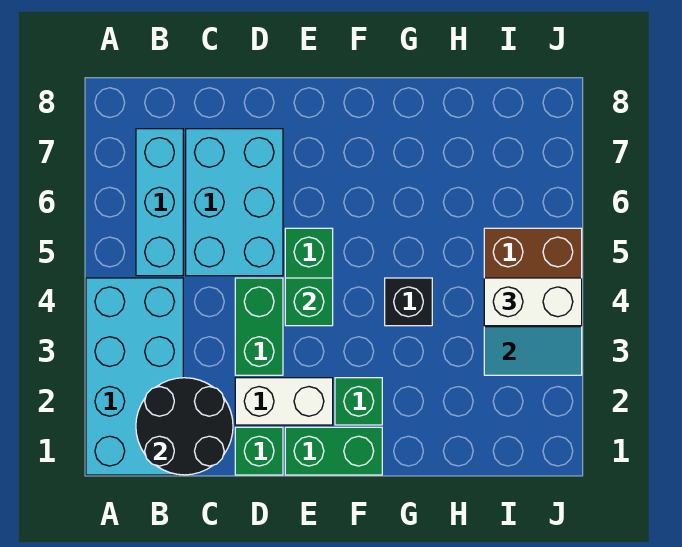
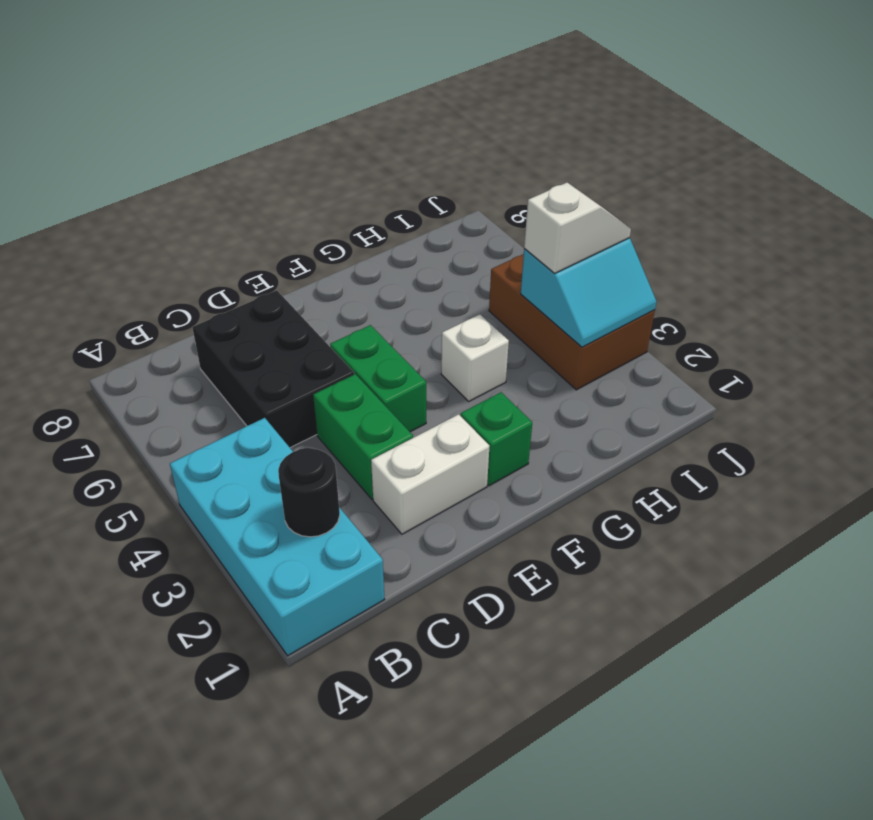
black round brick B1:C2 level 2 -> black round brick B2 level 2
cyan brick B5:B7 level 1 -> none
cyan brick C5:D7 level 1 -> black brick C5:D7 level 1
green brick D1 level 1 -> none
green brick E1:F1 level 1 -> none
green brick E4 level 2 -> none
black brick G4 level 1 -> white brick G4 level 1
white brick I4:J4 level 3 -> white slope I4:J4 level 3 top I

